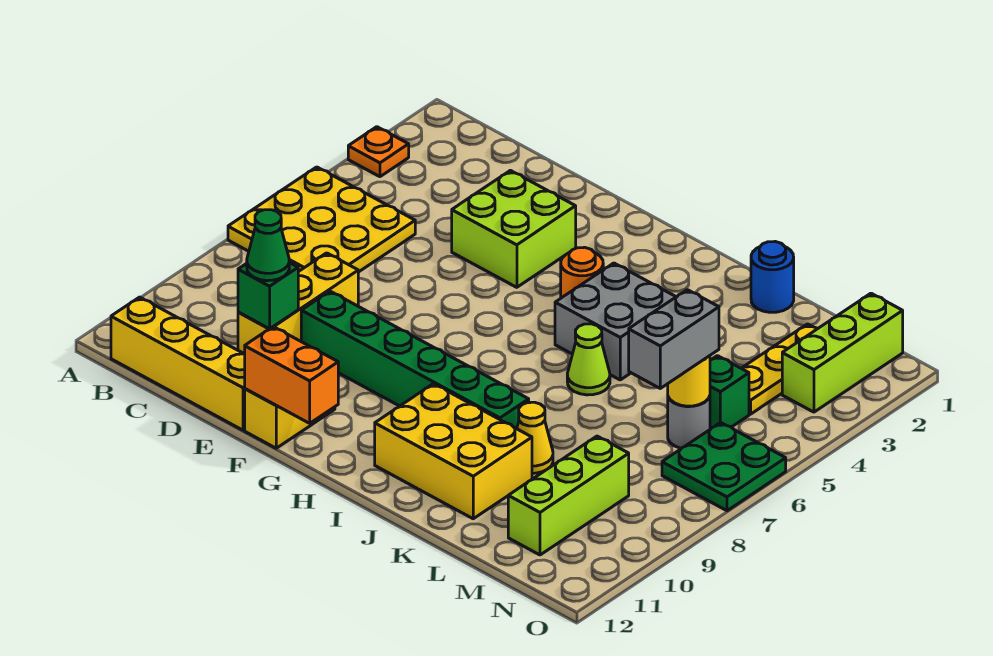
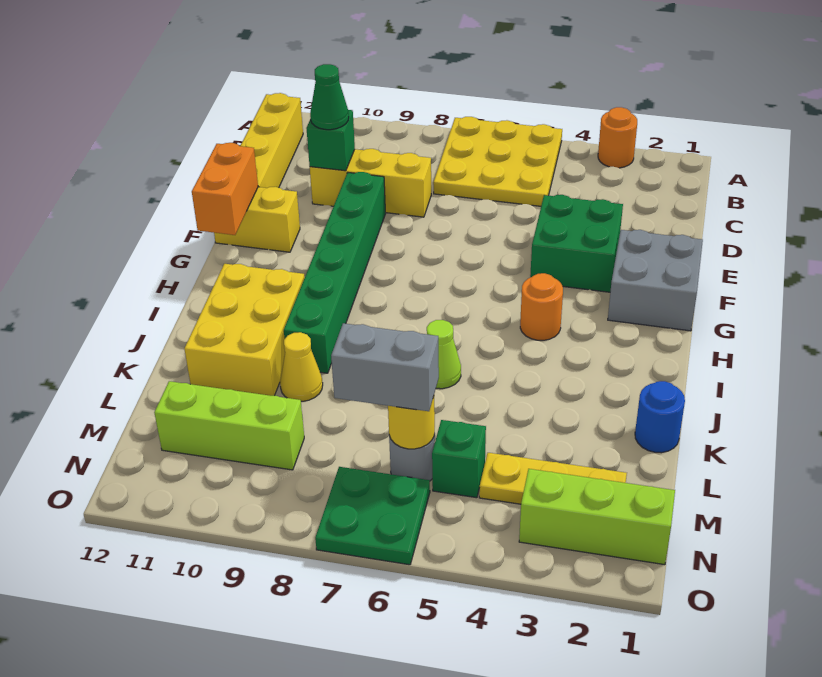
orange plate A3 level 1 -> orange round brick A3 level 1
lime brick E3:F4 level 1 -> green brick E3:F4 level 1
grey brick I4:J5 level 1 -> grey brick F1:G2 level 1

